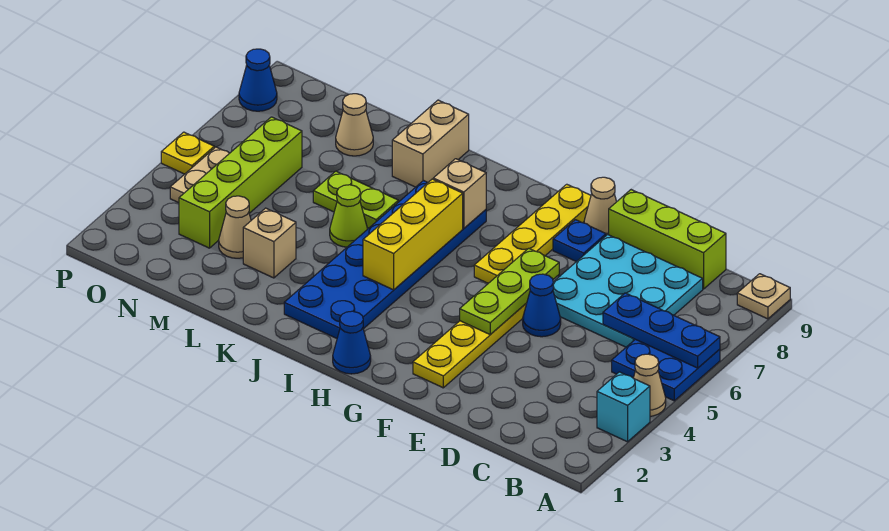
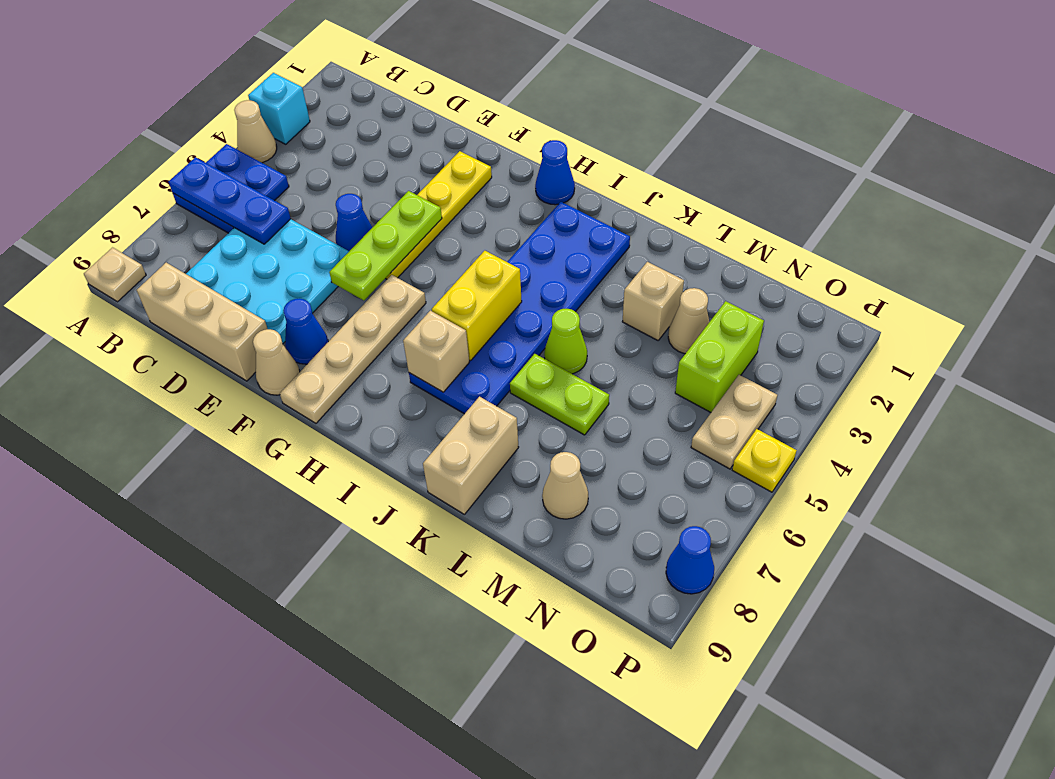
lime brick C9:E9 level 1 -> tan brick C9:E9 level 1
blue plate F8 level 1 -> blue cone F8 level 1
yellow plate G6:G9 level 1 -> tan plate G6:G9 level 1
yellow brick I4:I6 level 2 -> yellow brick I5:I6 level 2
lime brick N3:N6 level 1 -> lime brick N3:N4 level 1

